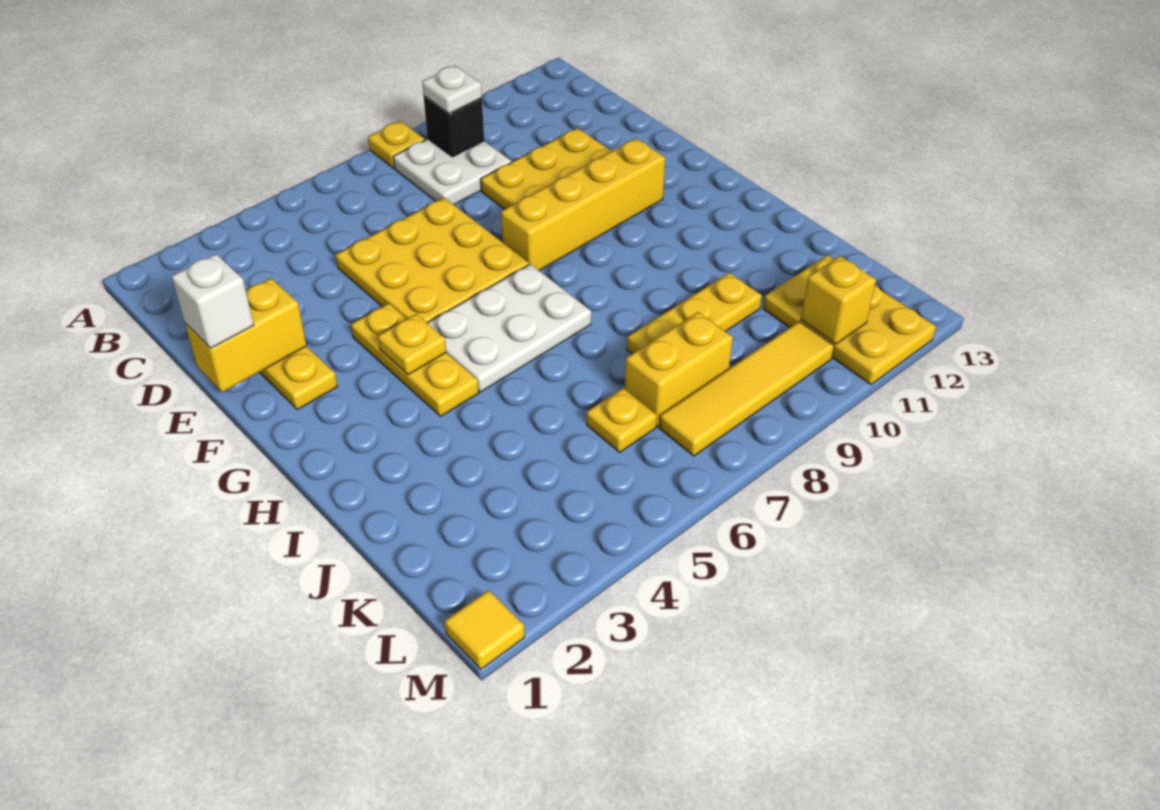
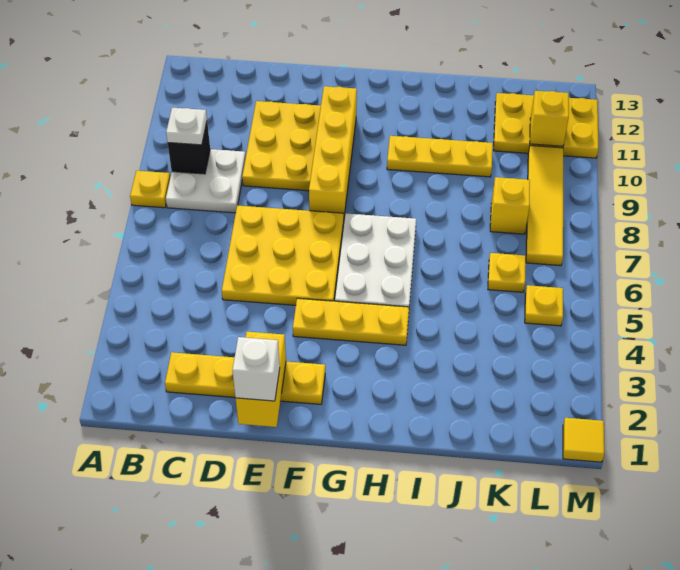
yellow plate G4 level 2 -> yellow plate L5 level 1
yellow plate J8:J10 level 1 -> yellow plate H10:J10 level 1
yellow brick K7:K8 level 1 -> yellow brick K8 level 1

